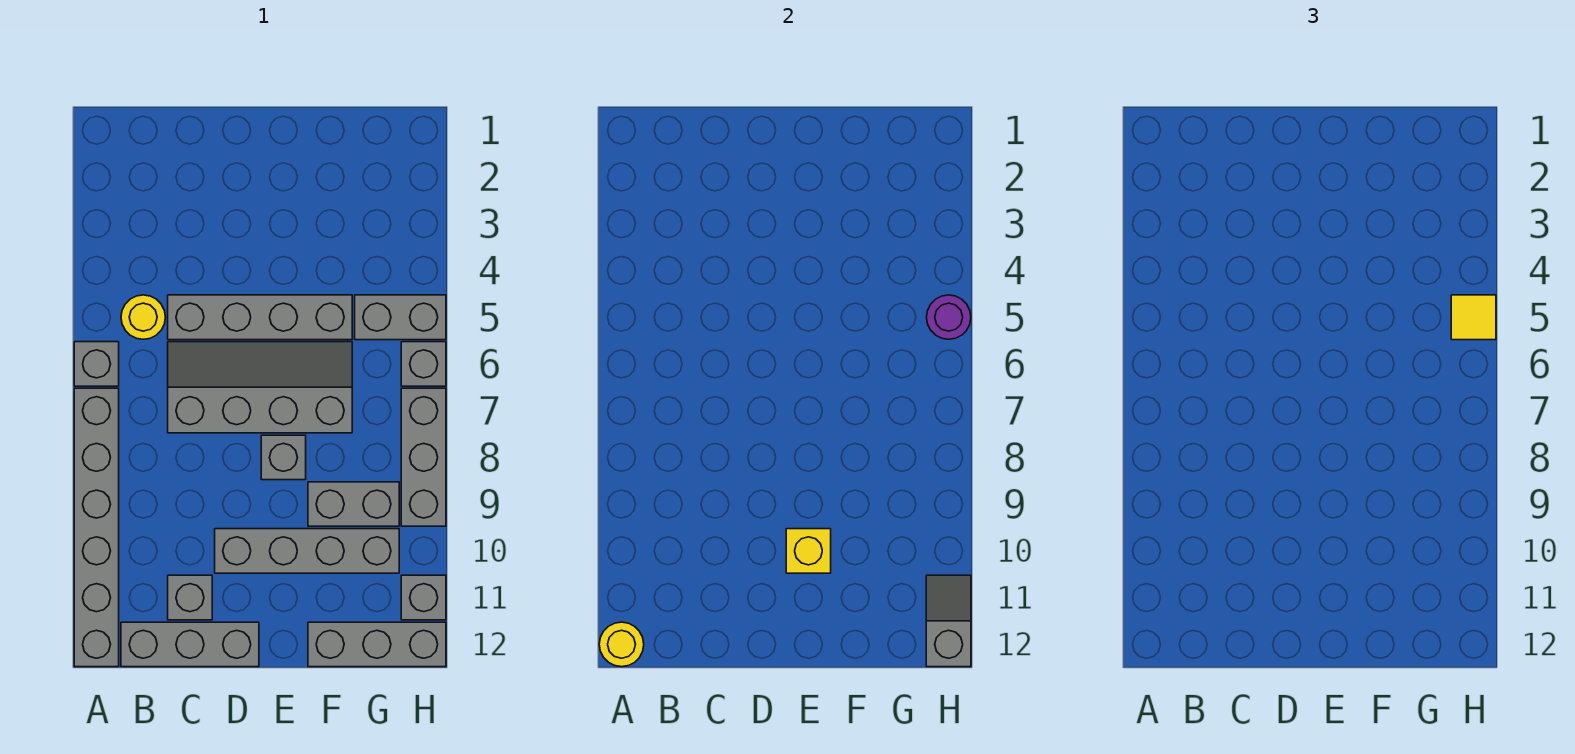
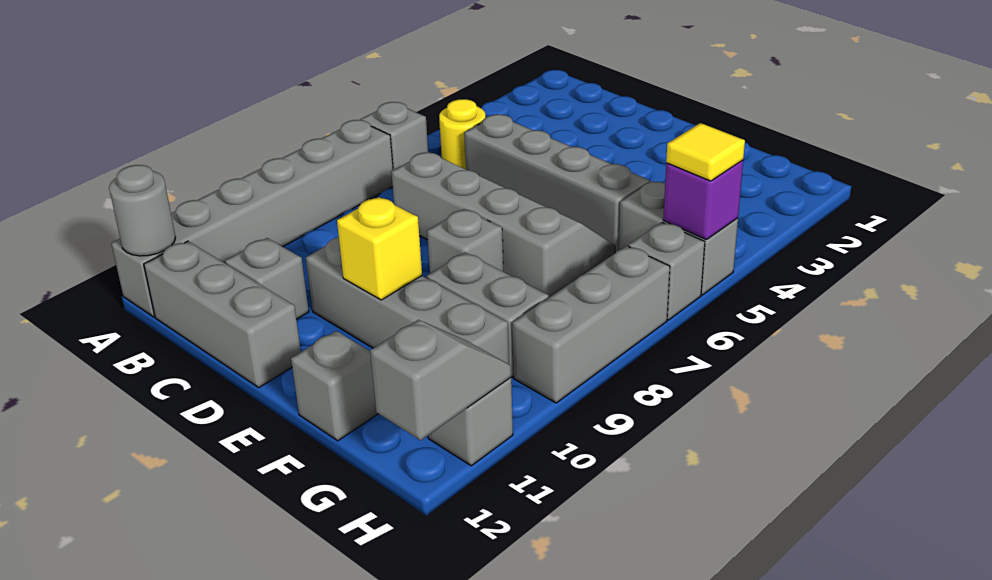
yellow round brick A12 level 2 -> grey round brick A12 level 2
grey brick F12:H12 level 1 -> grey brick F12 level 1
purple round brick H5 level 2 -> purple brick H5 level 2

